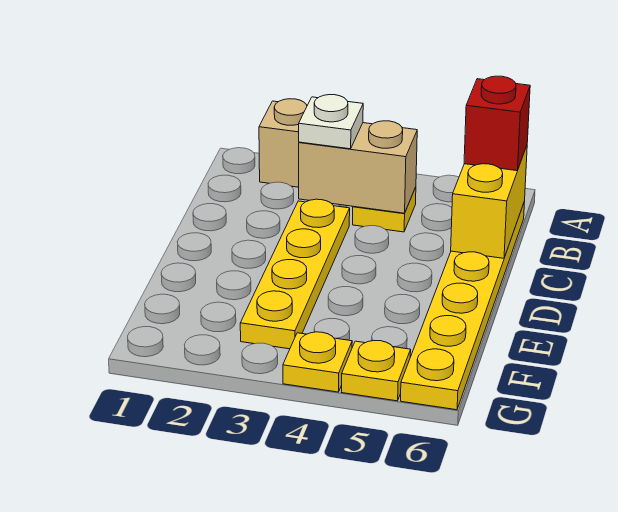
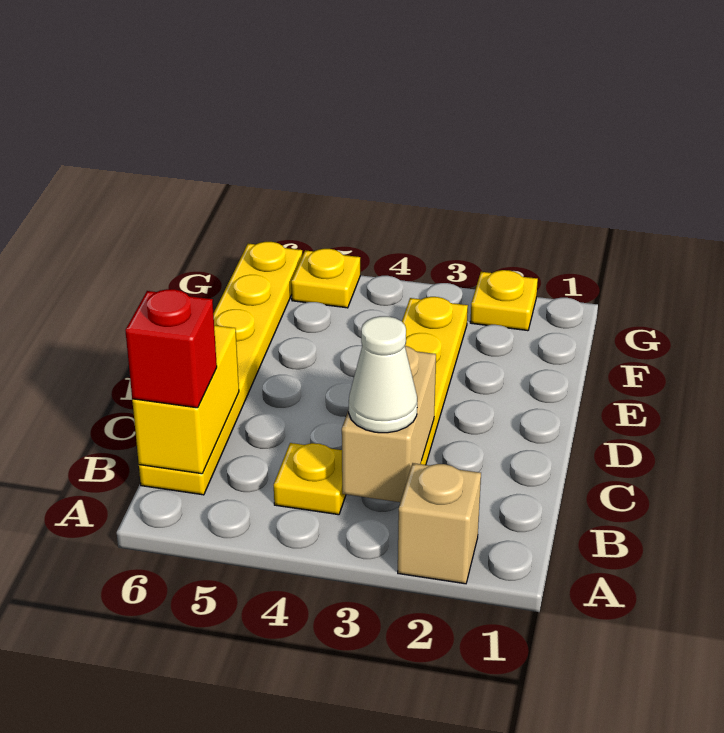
tan brick B3:B4 level 2 -> tan brick B3:C3 level 2
white plate B3 level 3 -> white cone B3 level 3
yellow plate G4 level 1 -> yellow plate G2 level 1

